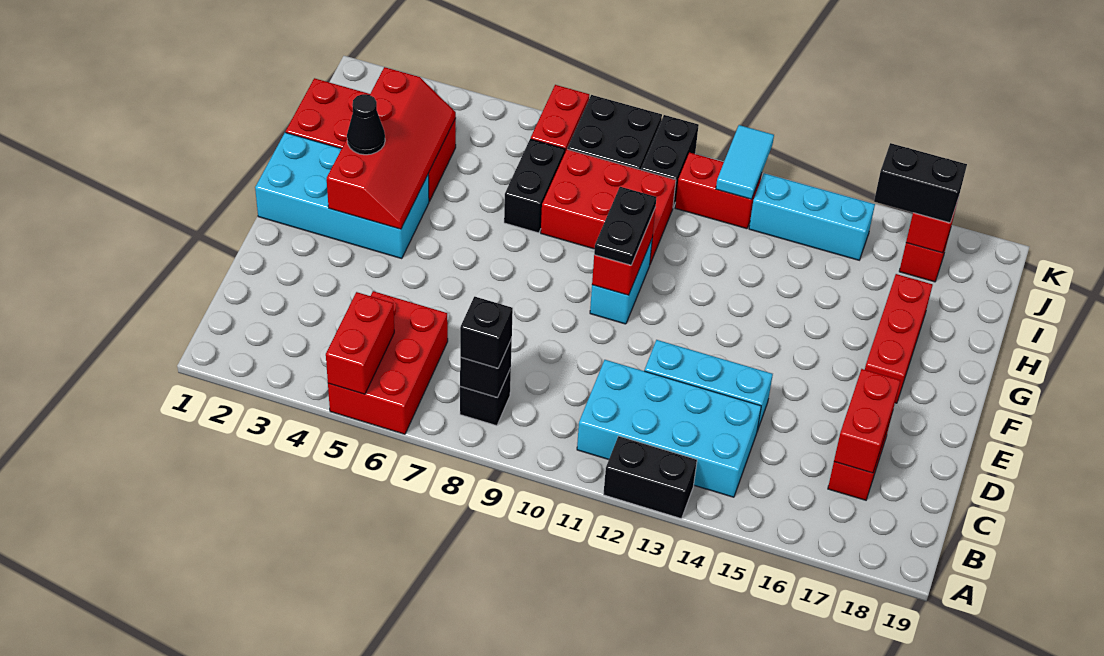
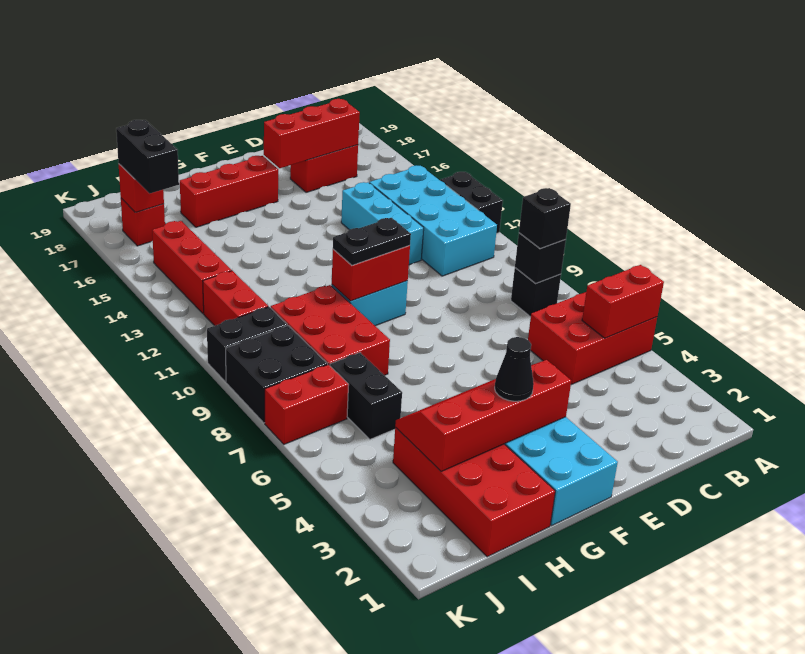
red brick C17:D17 level 2 -> red brick C17:E17 level 2
black brick H7:I7 level 1 -> black brick I6:I7 level 1
cyan tile J12:K12 level 2 -> none
cyan brick J13:J15 level 1 -> red brick J13:J15 level 1

